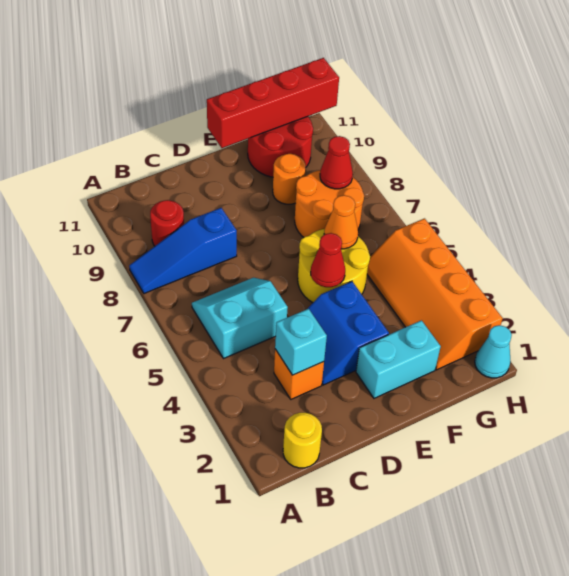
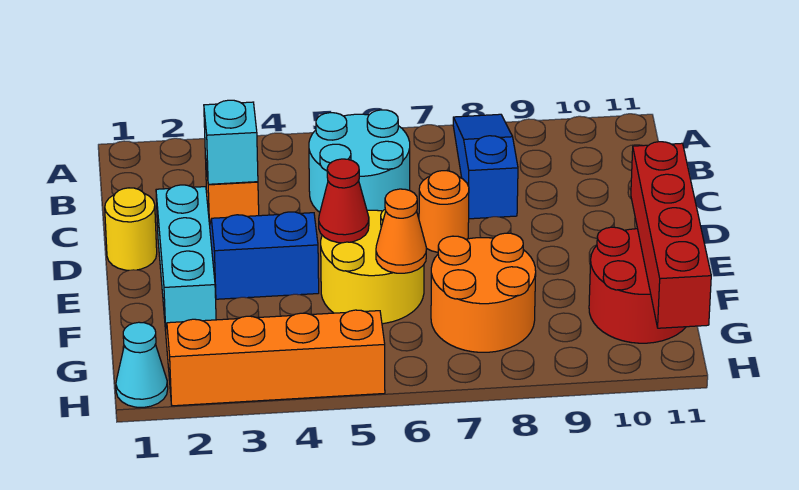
yellow round brick B1 level 1 -> yellow round brick D1 level 1
cyan slope B5:C6 level 1 top 5 -> cyan round brick B5:C6 level 1
red round brick B9 level 1 -> none
cyan brick E2:F2 level 1 -> cyan brick D2:F2 level 1
orange round brick F9 level 1 -> orange round brick D7 level 1
red cone G8 level 2 -> none

